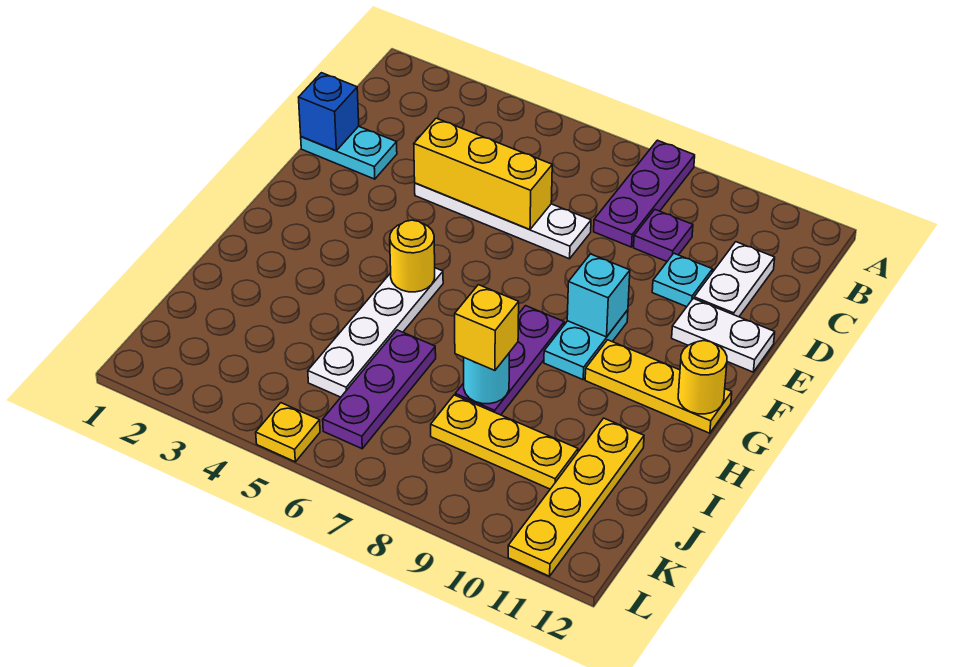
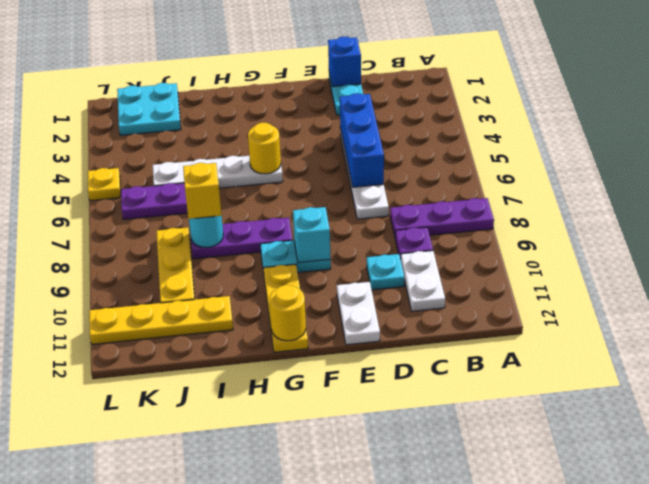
white plate C11:D11 level 1 -> white plate C10:C11 level 1
yellow brick D4:D6 level 2 -> blue brick D4:D6 level 2
none -> cyan plate J1:K2 level 1

